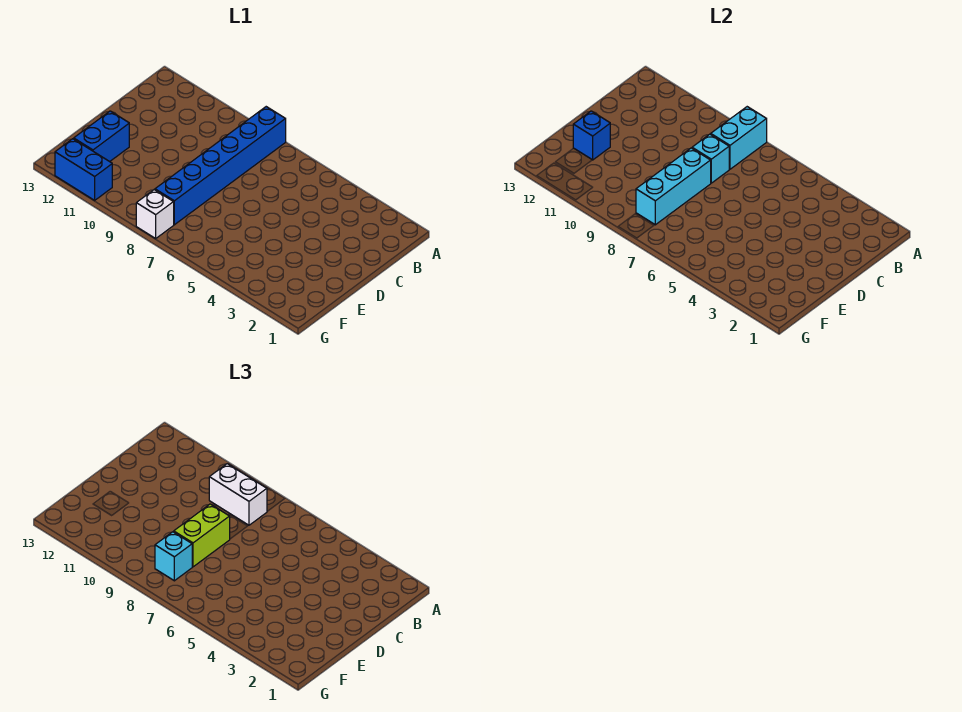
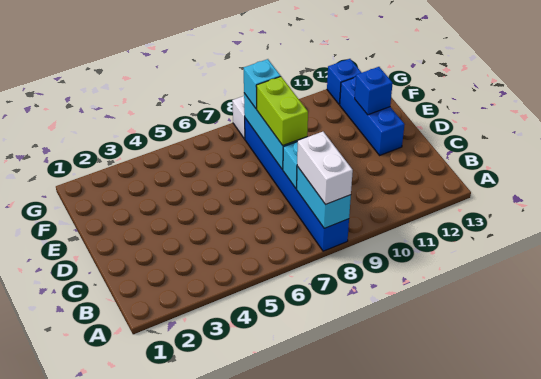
white brick B8:B9 level 3 -> white brick A8:B8 level 3
blue brick E12:F12 level 1 -> blue brick D12:F12 level 1
blue brick G11:G12 level 1 -> blue brick G12 level 1

